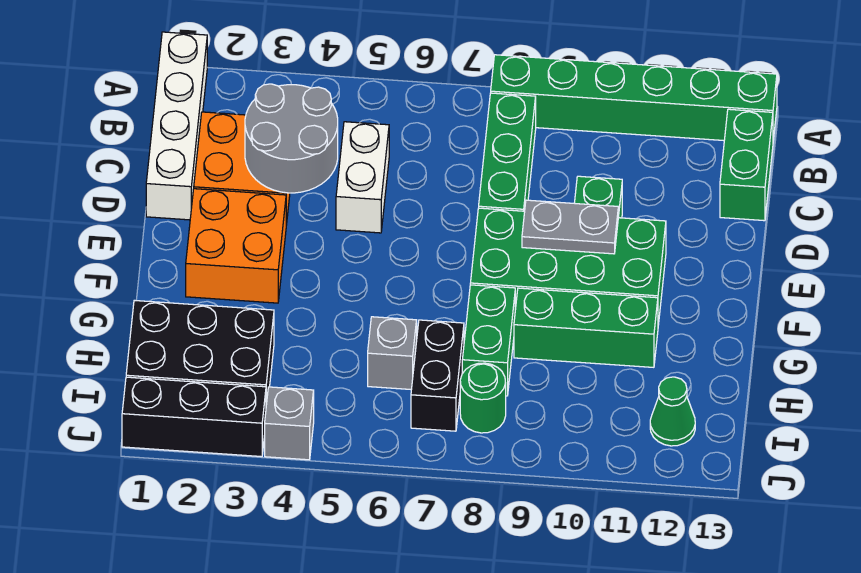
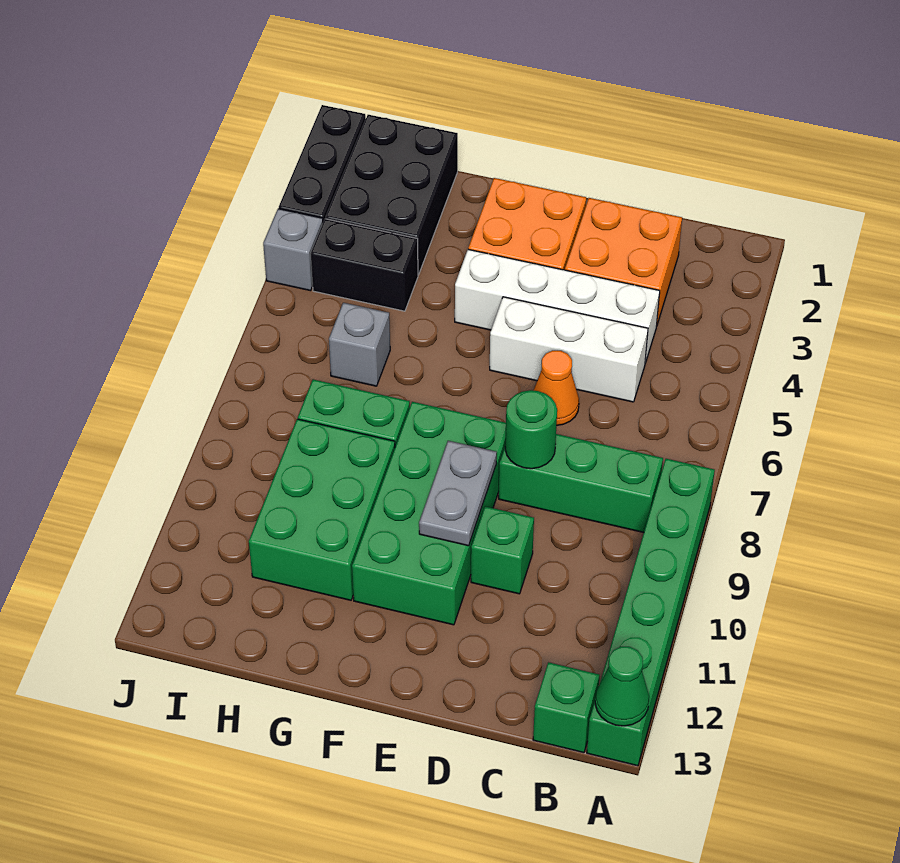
white brick A1:D1 level 1 -> white brick C4:F4 level 1
green brick B13:C13 level 1 -> green brick B13 level 1
grey round brick C3:D4 level 2 -> none
white brick C5:D5 level 1 -> white brick C5:E5 level 1
none -> orange cone D6 level 1
green brick G9:G11 level 1 -> green brick G9:H11 level 1
black brick H7:I7 level 1 -> black brick H4:I4 level 1
green round brick I8 level 1 -> green round brick D8 level 2
green cone I12 level 1 -> green cone A13 level 2

